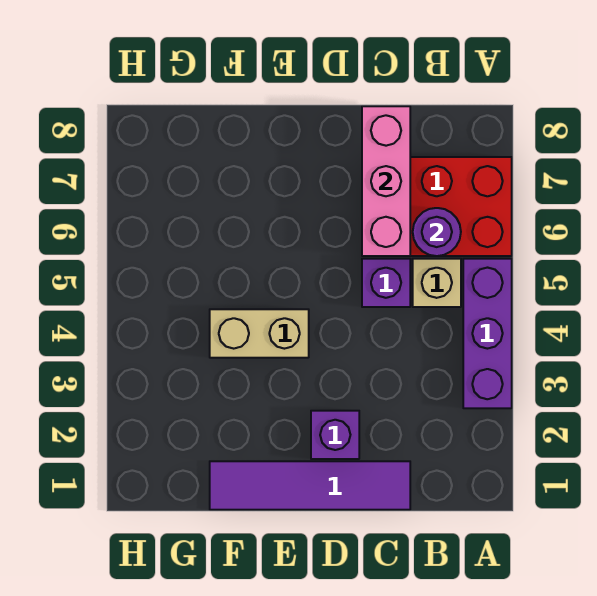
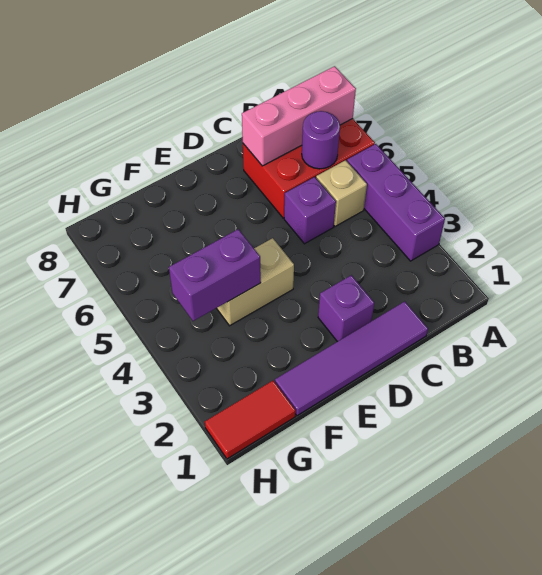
pink brick C6:C8 level 2 -> pink brick A7:C7 level 2
none -> purple brick F4:G4 level 2
none -> red tile G1:H1 level 1

